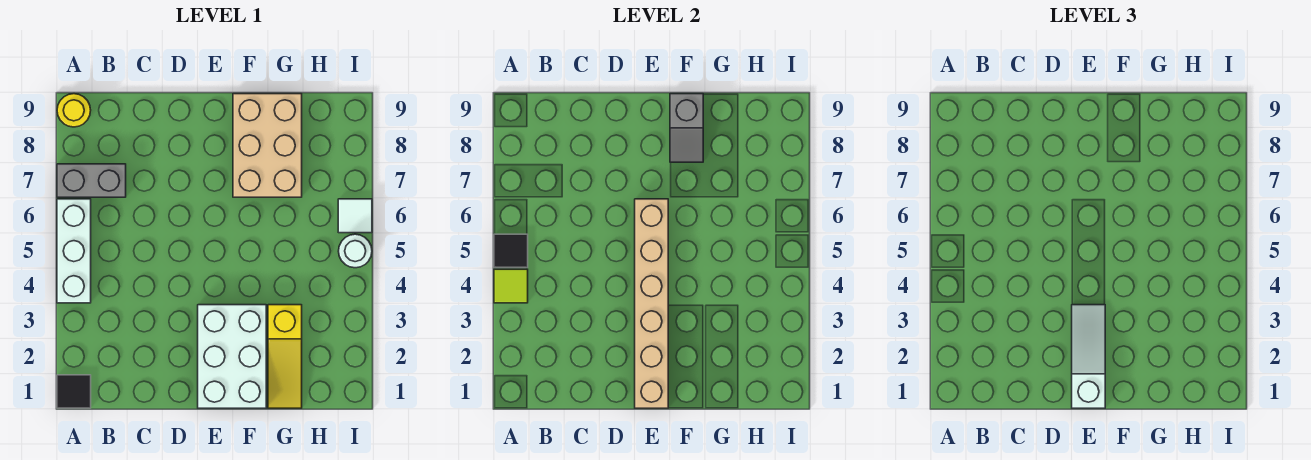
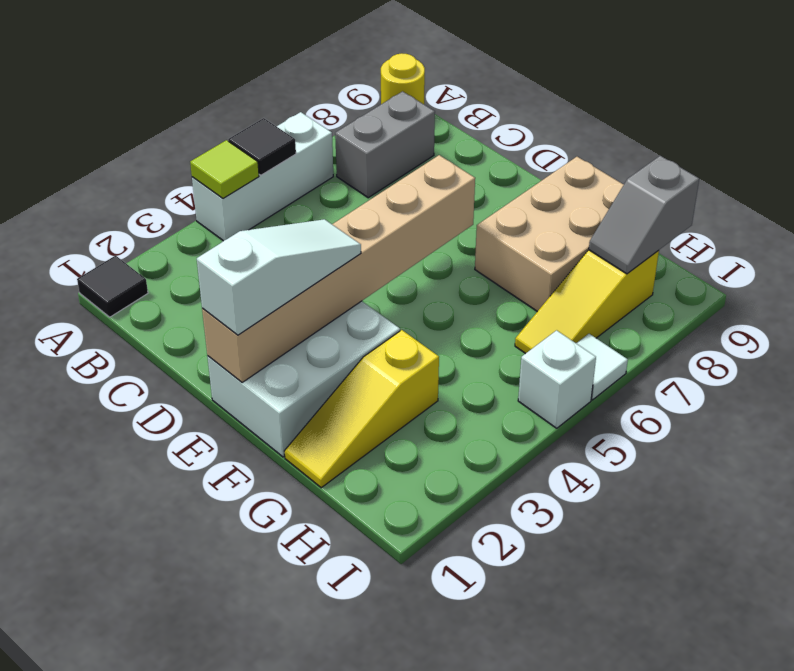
grey brick A7:B7 level 1 -> grey brick B7:B8 level 1
grey slope F8:F9 level 2 top 9 -> grey slope H8:H9 level 2 top 9
none -> yellow slope H6:H8 level 1 top 8
white round brick I5 level 1 -> white brick I5 level 1

